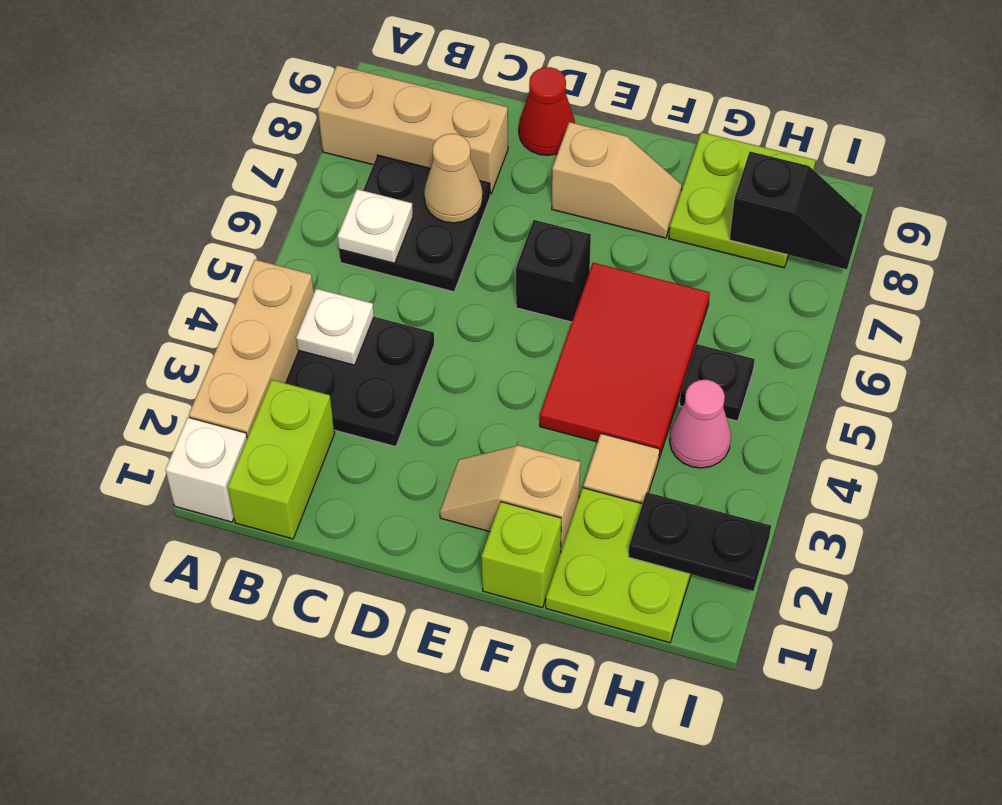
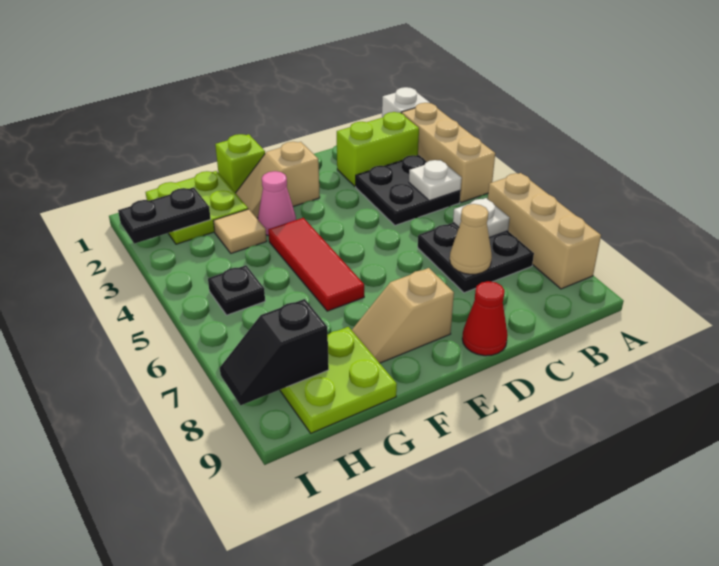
tan brick A8:C8 level 1 -> tan brick A6:A8 level 1
lime brick B1:B2 level 1 -> lime brick B2:C2 level 1
tan slope E2:F2 level 1 top F -> tan slope E2:F2 level 1 top E
black brick E6 level 1 -> none
red tile F4:G6 level 1 -> red tile F4:F6 level 1
pink cone H4 level 1 -> pink cone F3 level 1

